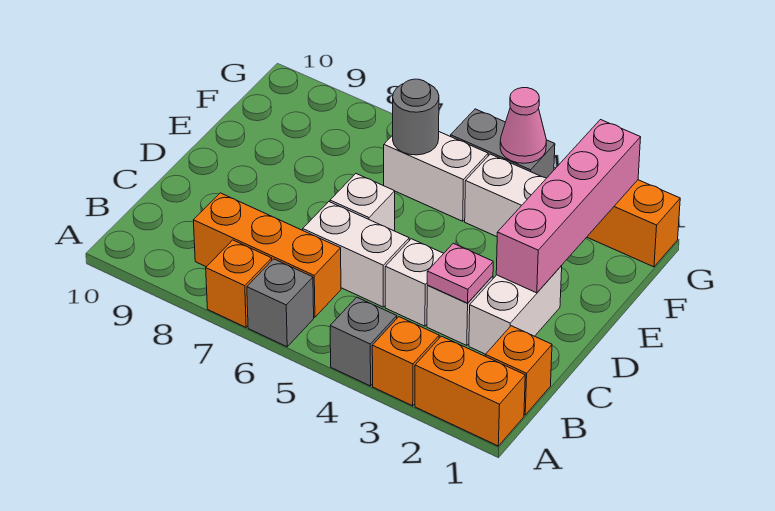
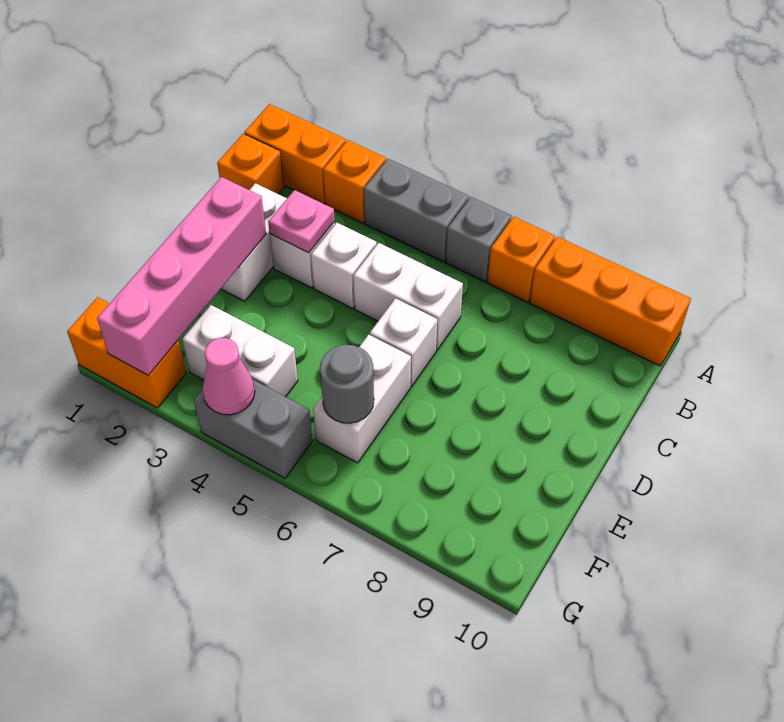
grey brick A4 level 1 -> grey brick A4:A5 level 1
orange brick B6:B8 level 1 -> orange brick A8:A10 level 1
white brick F5:F6 level 1 -> white brick E6:F6 level 1

